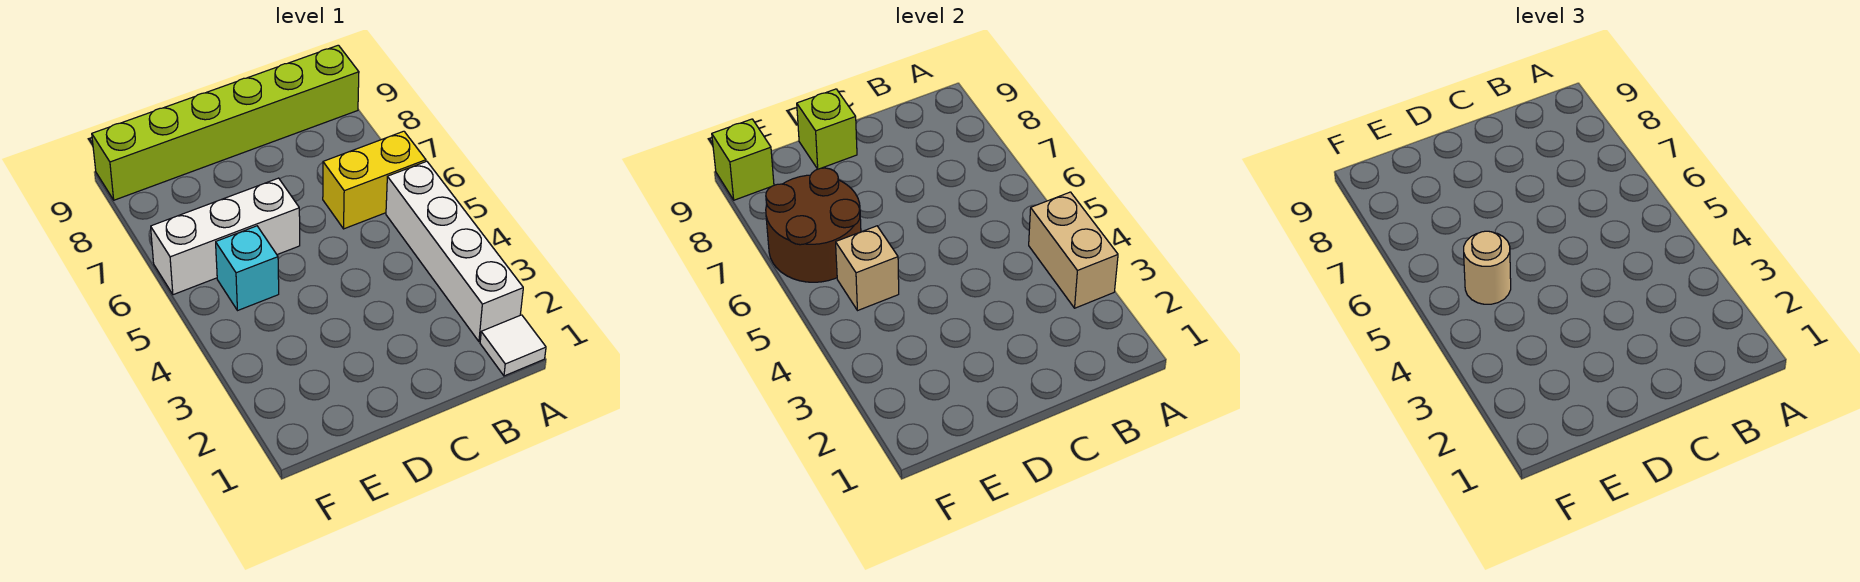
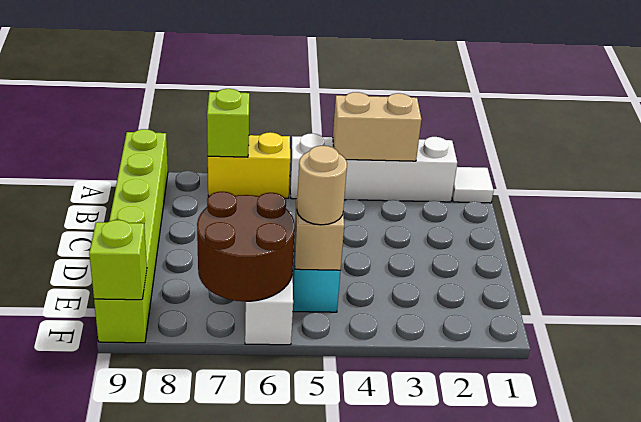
yellow brick A6:B6 level 1 -> yellow brick A6:A7 level 1
lime brick D9 level 2 -> lime brick A7 level 2

